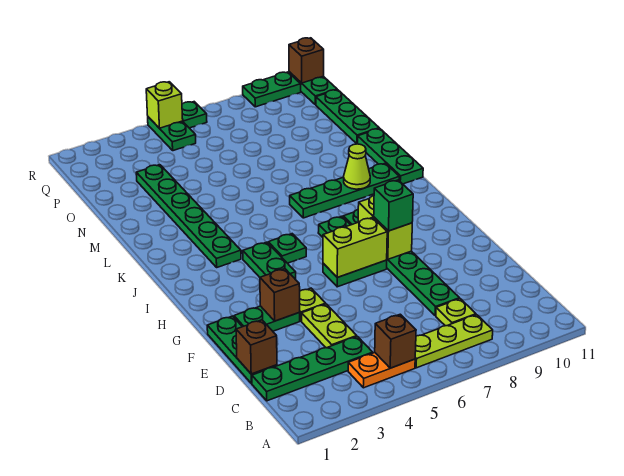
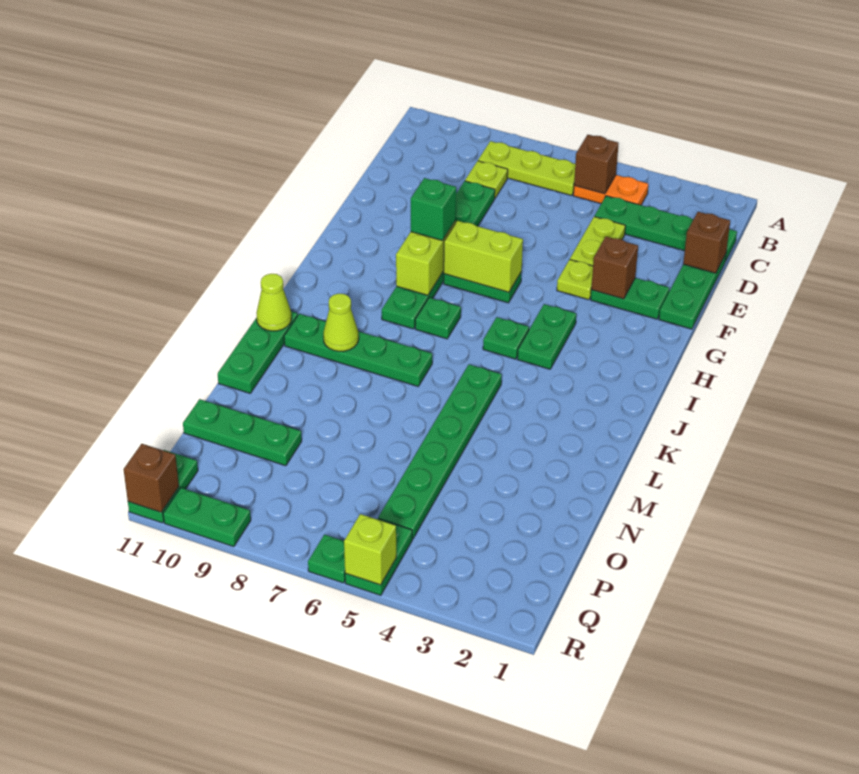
green plate J3:O3 level 1 -> green plate K5:P5 level 1
none -> lime cone K11 level 2
green plate N11:P11 level 1 -> green plate O9:O11 level 1

